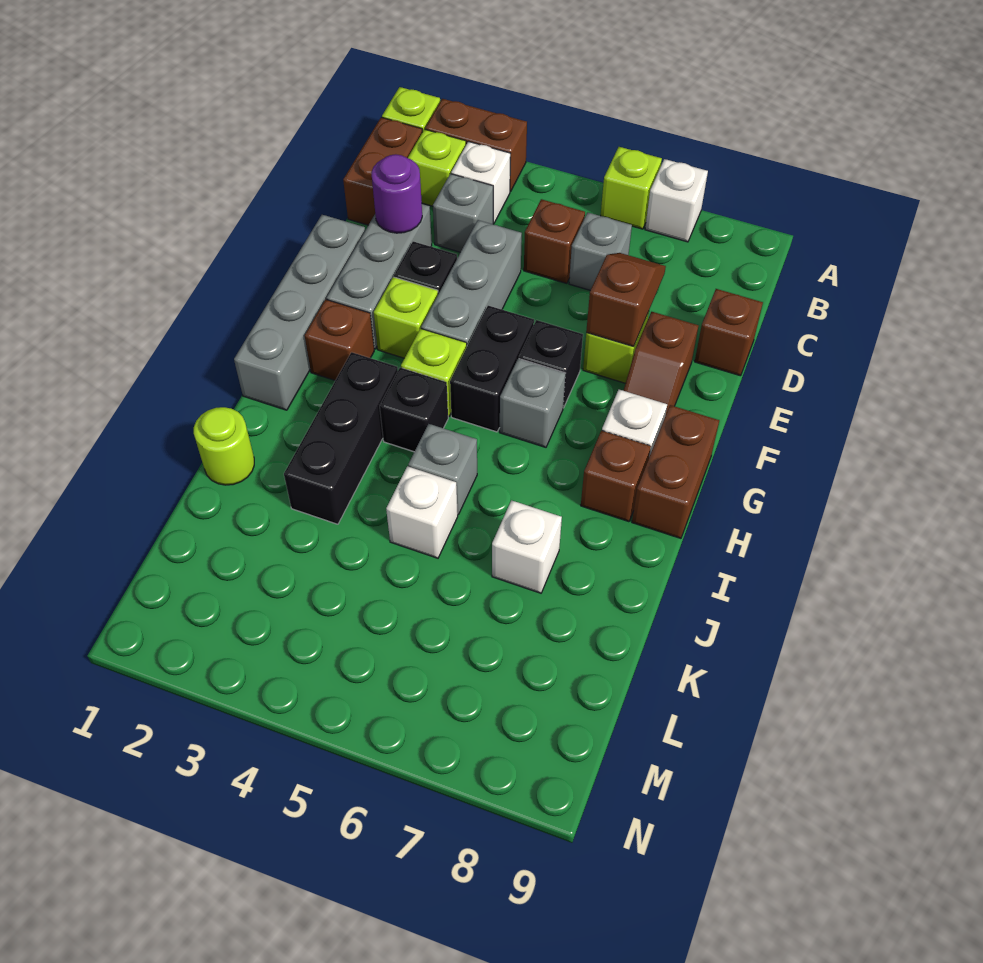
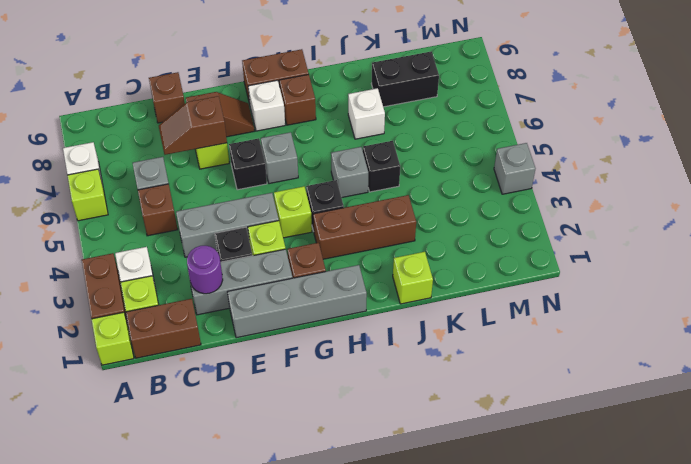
grey brick C3 level 1 -> grey brick N4 level 1
black brick F5:G5 level 1 -> black brick K8:L8 level 1
black brick H3:J3 level 1 -> brown brick H3:J3 level 1
lime round brick J1 level 1 -> lime brick J1 level 1
white brick J5 level 1 -> black brick J5 level 1

